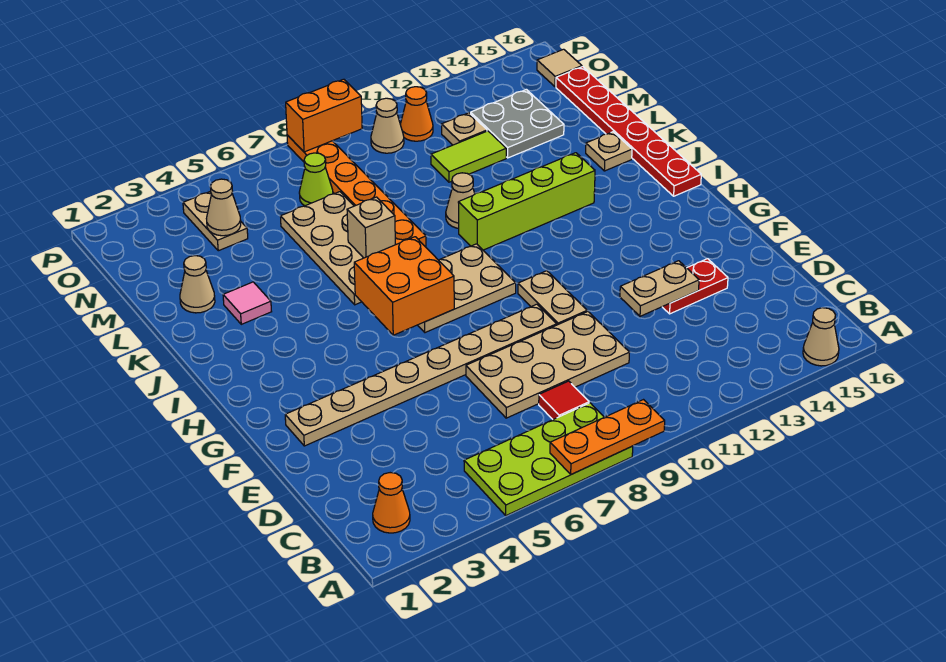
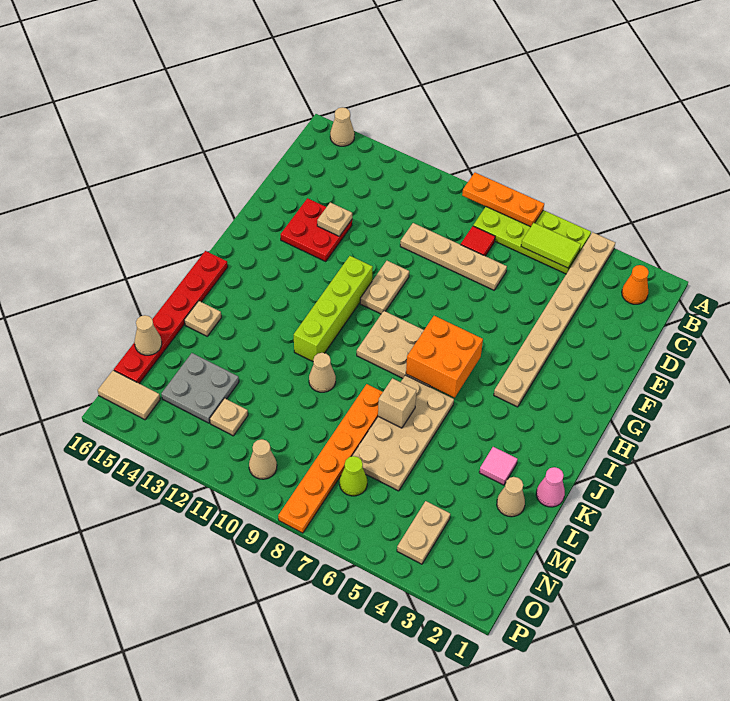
tan plate D7:E10 level 1 -> tan plate D7:D10 level 1
tan plate E12:E13 level 2 -> tan plate E13 level 2
red plate E13:E14 level 1 -> red plate E13:F14 level 1
tan plate F2:F9 level 1 -> tan plate A4:H4 level 1
lime brick J10:J13 level 1 -> lime brick G11:J11 level 1
none -> pink cone K1 level 1
lime tile M11:M12 level 1 -> lime tile B5:B6 level 2
tan cone N4 level 2 -> tan cone M16 level 2
orange cone O11 level 1 -> none
tan tile O16 level 1 -> tan tile O15:O16 level 1
orange brick P8:P9 level 2 -> none

